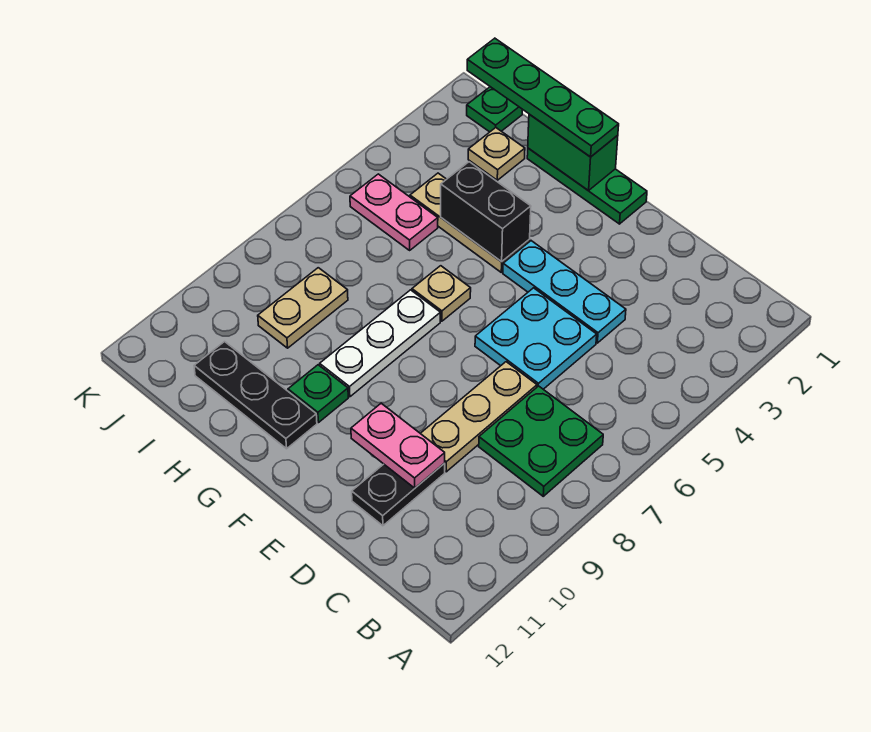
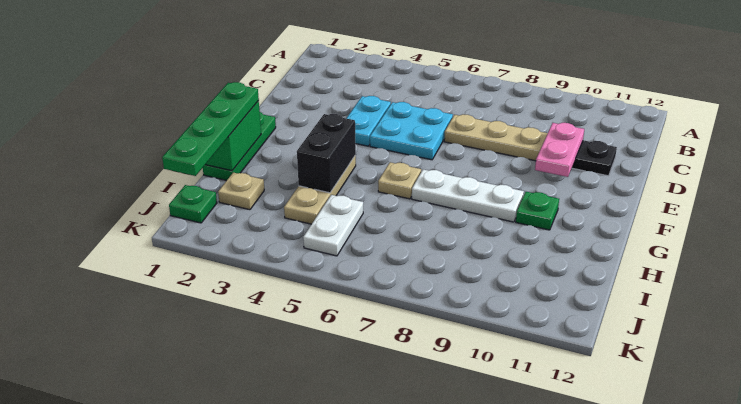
green plate B7:C8 level 1 -> none
cyan plate D4:F4 level 1 -> cyan plate D4:E4 level 1
black plate G11:I11 level 1 -> none
pink plate I5:J5 level 1 -> white plate I5:J5 level 1
tan plate I8:I9 level 1 -> none

